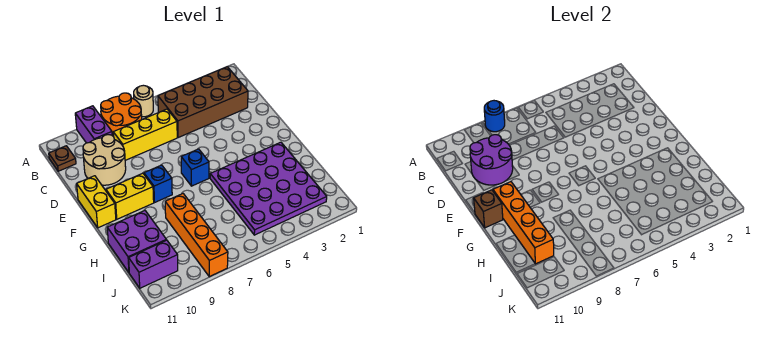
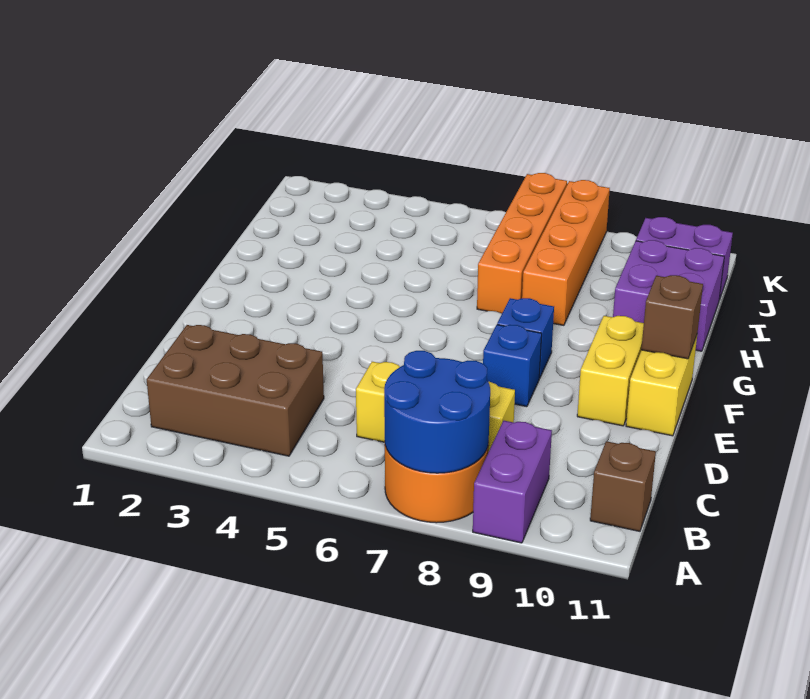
tan round brick A6 level 1 -> none
blue round brick A8 level 2 -> blue round brick A7:B8 level 2
brown brick B2:C5 level 1 -> brown brick B2:C4 level 1
brown plate B11 level 1 -> brown brick B11 level 1
tan round brick C9:D10 level 1 -> none
purple round brick C9:D10 level 2 -> none
blue brick F6 level 1 -> blue brick E8 level 1
yellow brick F9:F10 level 1 -> yellow brick E10:F10 level 1
orange brick F10:I10 level 2 -> orange brick H7:K7 level 1
purple plate G2:J5 level 1 -> none

